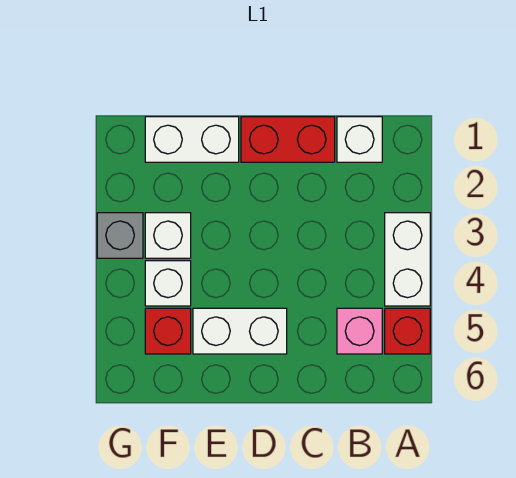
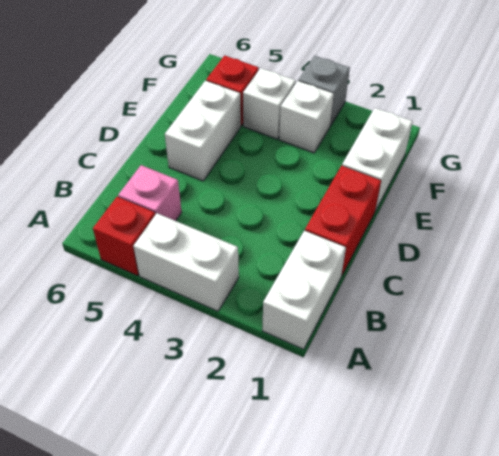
white brick B1 level 1 -> white brick A1:B1 level 1

